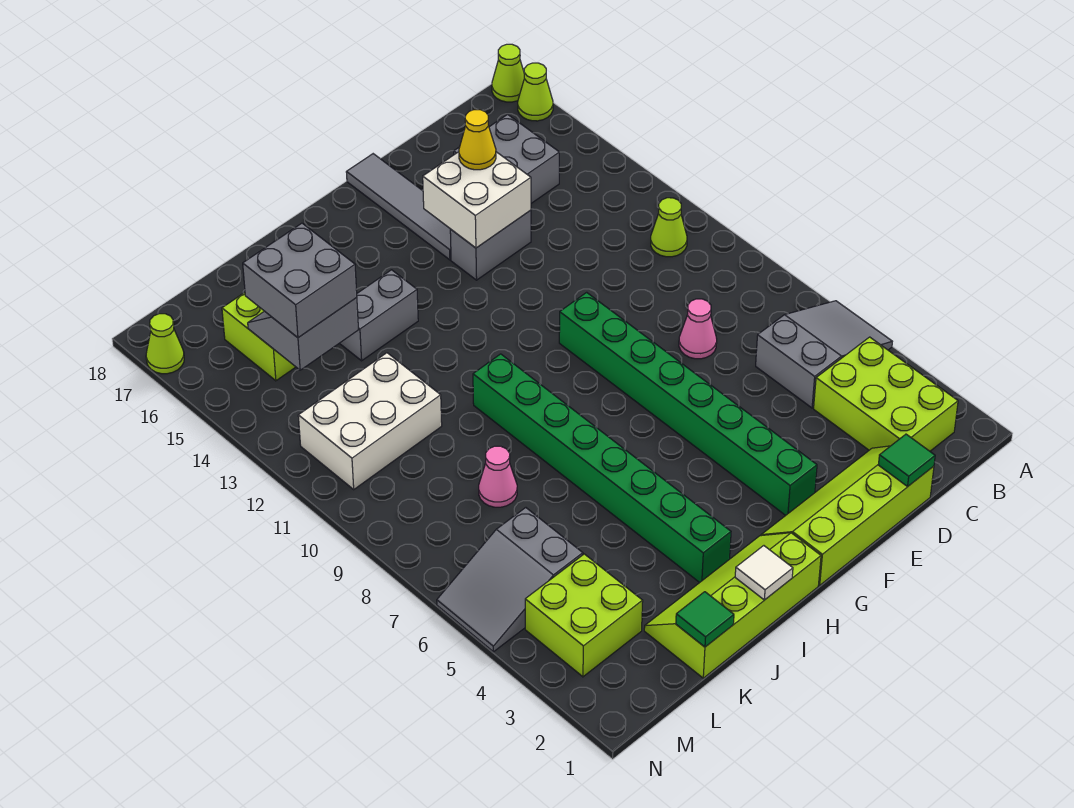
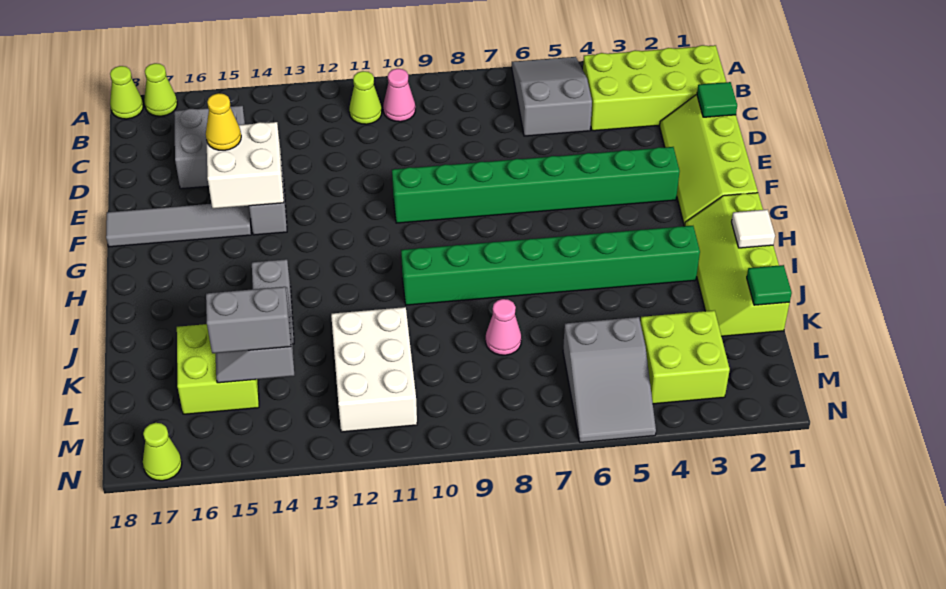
lime brick B2:C4 level 1 -> lime brick B1:C4 level 1
pink cone D8 level 1 -> pink cone B10 level 1
grey brick K14:L15 level 3 -> grey brick L14:L15 level 3

